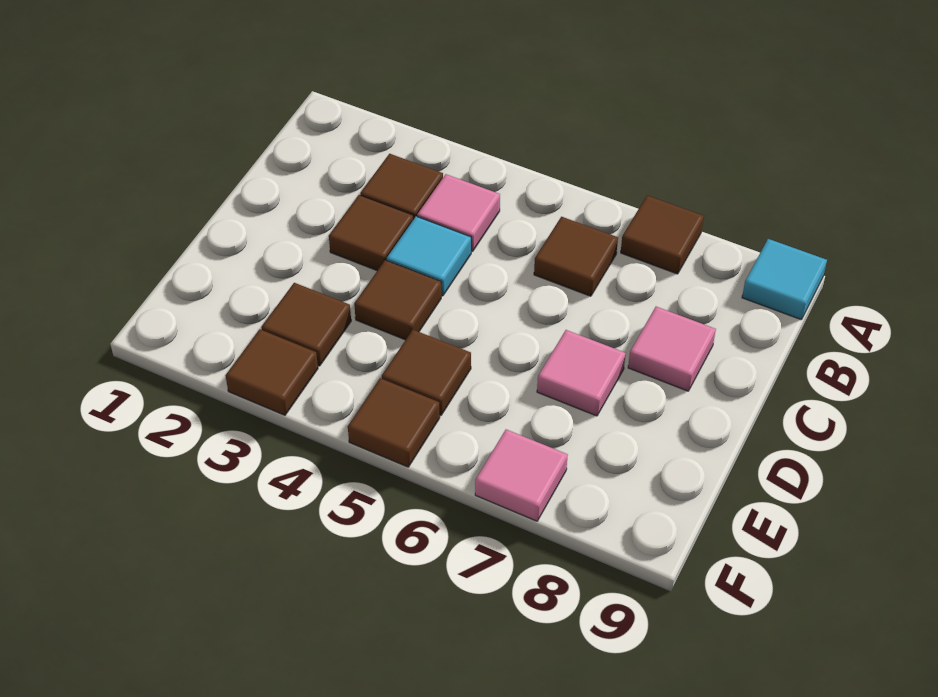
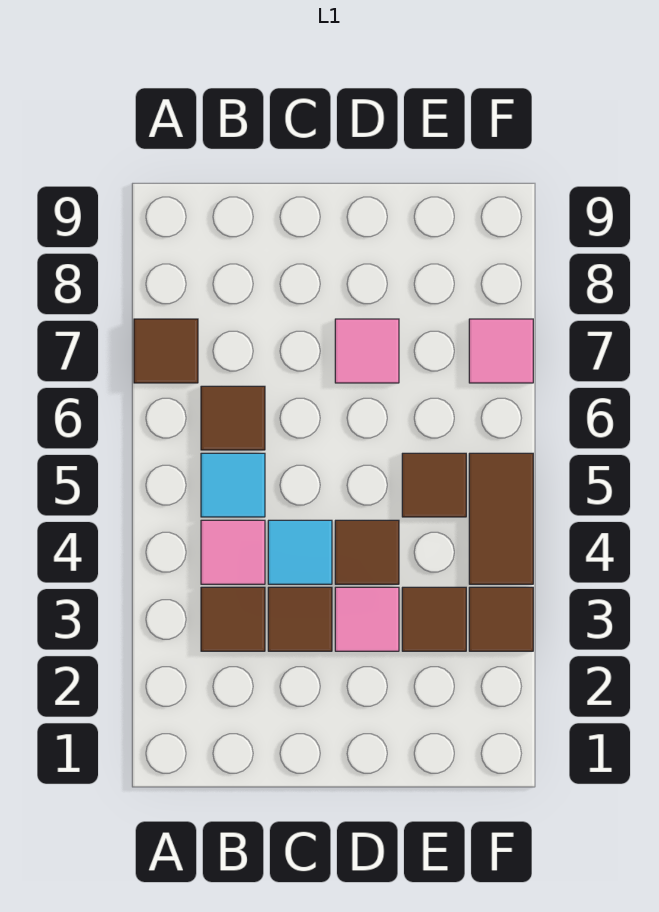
cyan tile A9 level 1 -> cyan tile B5 level 1
pink tile C8 level 1 -> pink tile D3 level 1
brown tile F5 level 1 -> brown tile F4:F5 level 1

